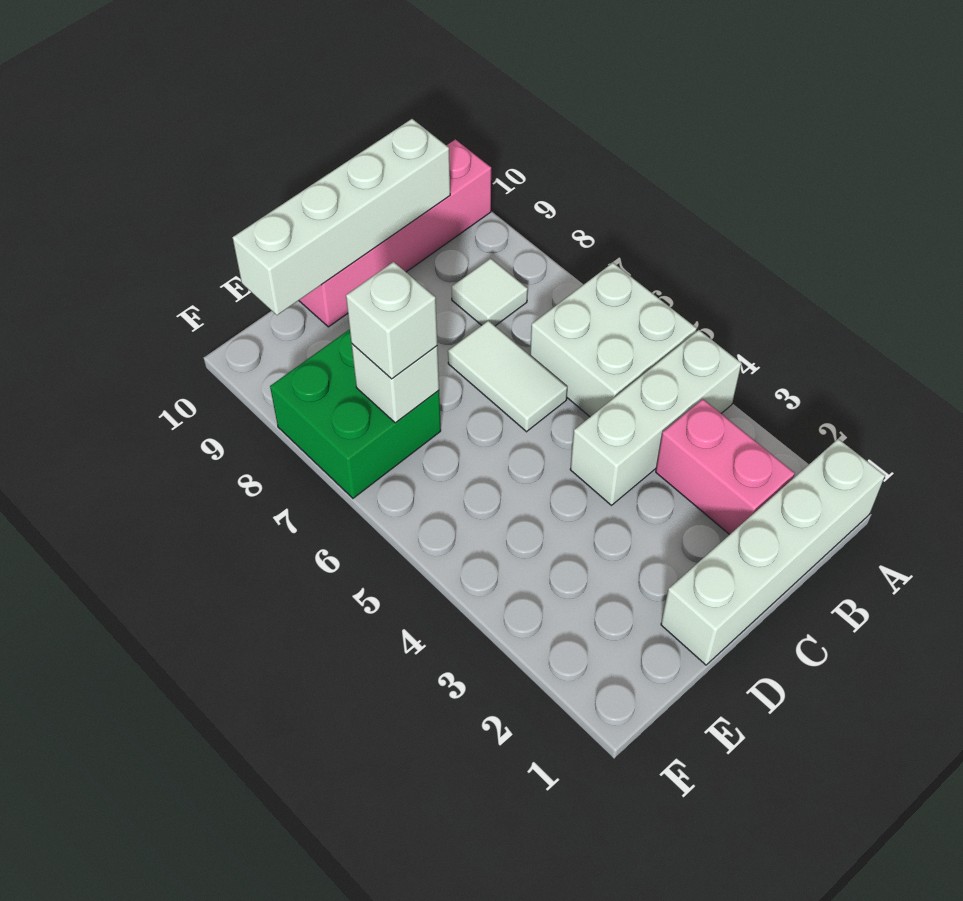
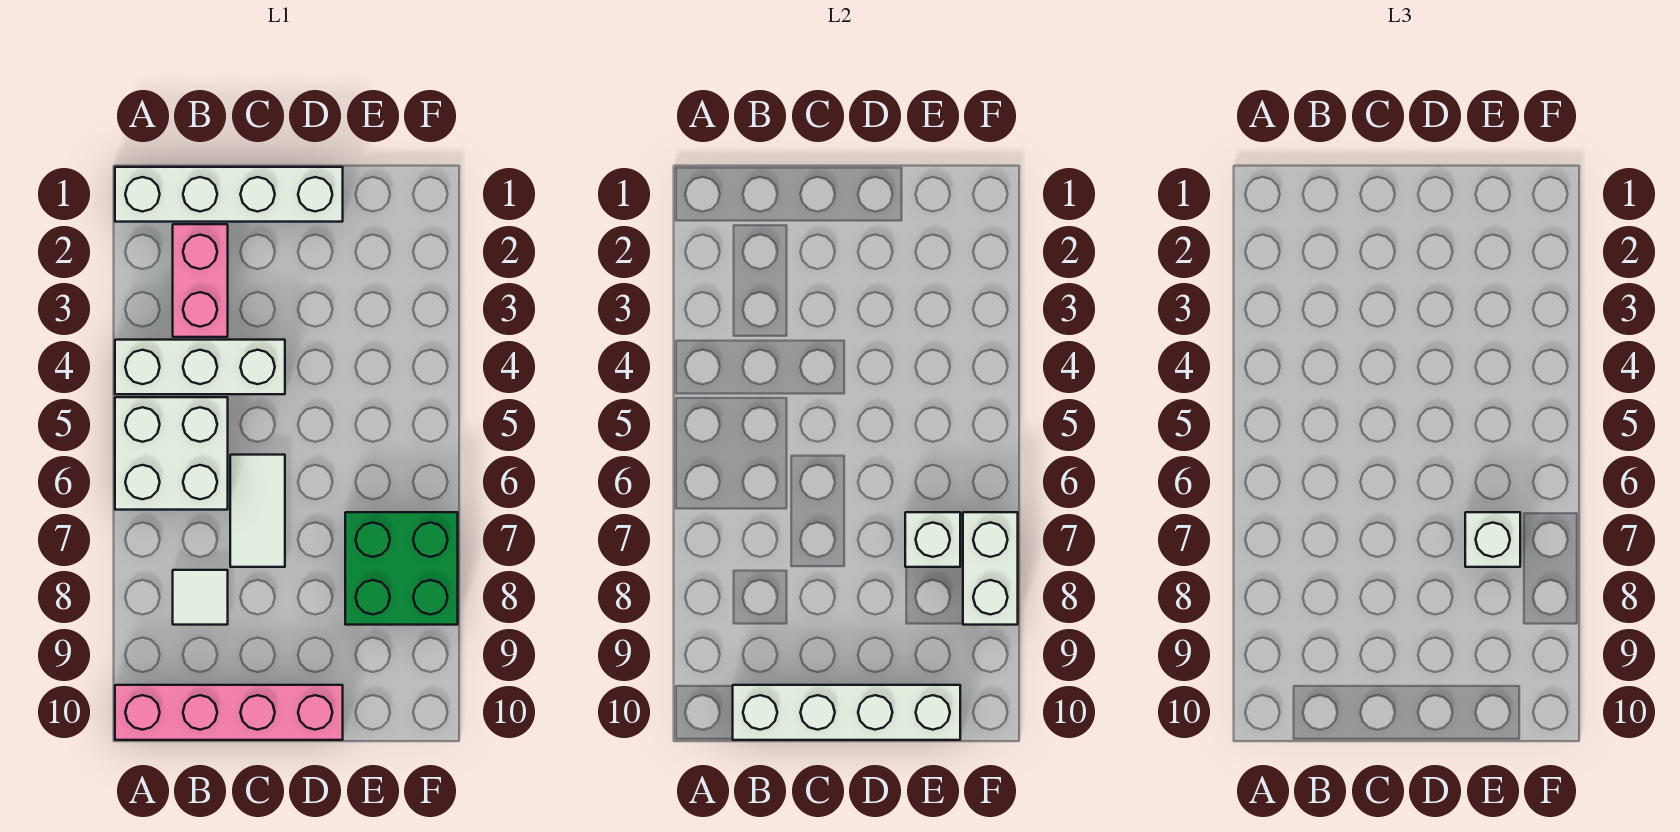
none -> white brick F7:F8 level 2

